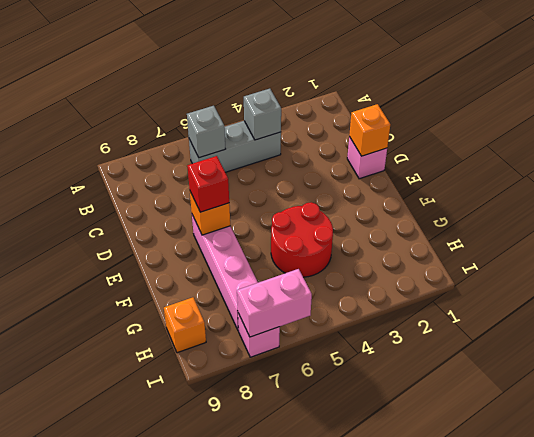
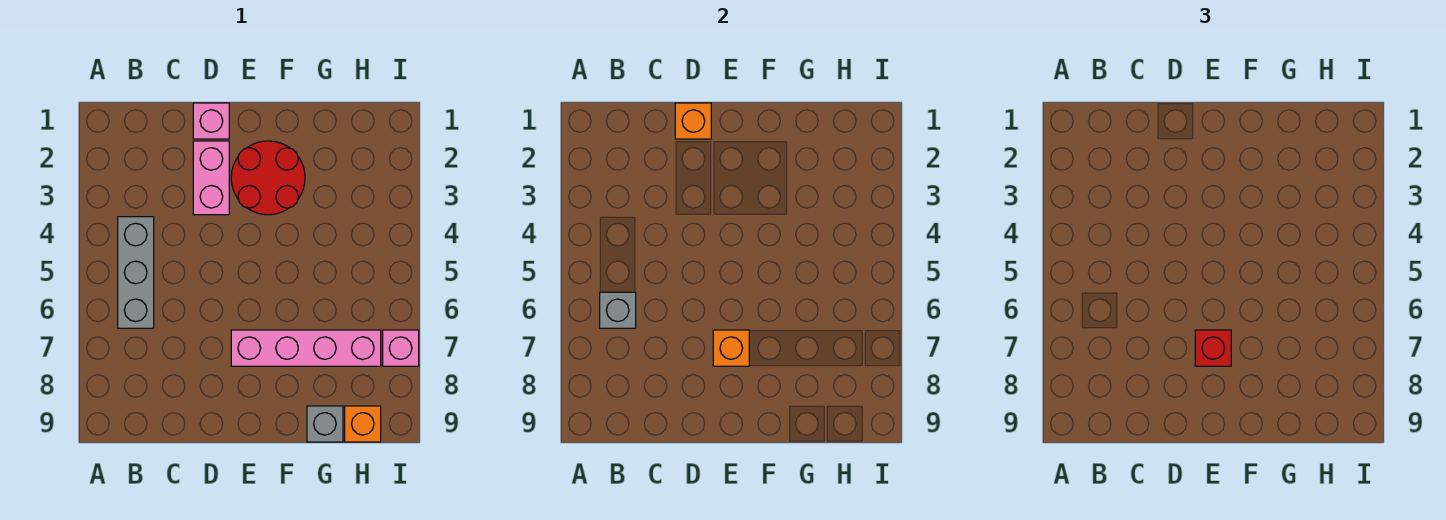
grey brick B4 level 2 -> grey brick G9 level 1
red round brick F4:G5 level 1 -> red round brick E2:F3 level 1
pink brick I6:I7 level 2 -> pink brick D2:D3 level 1

